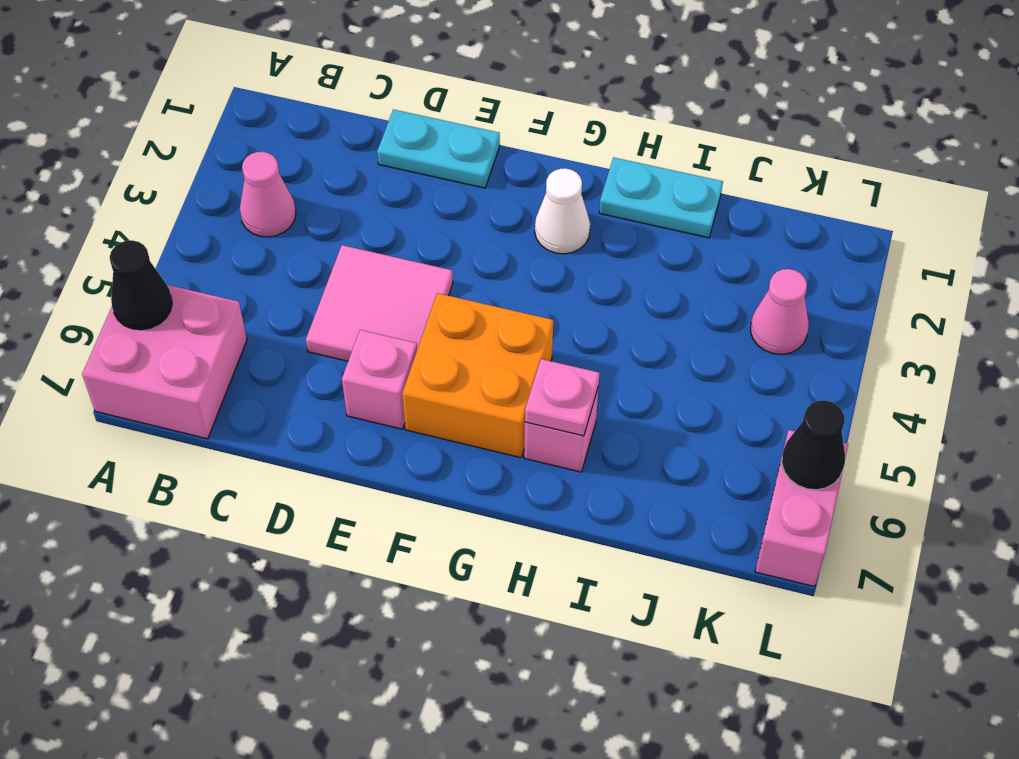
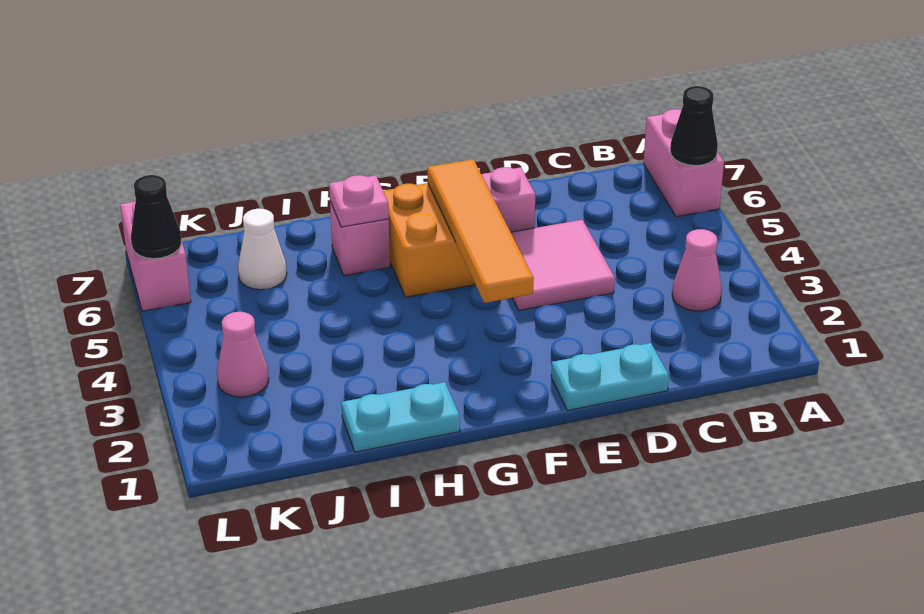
pink brick A6:B7 level 1 -> pink brick A6:A7 level 1
none -> orange tile F3:F6 level 2
white cone G2 level 1 -> white cone J6 level 1

